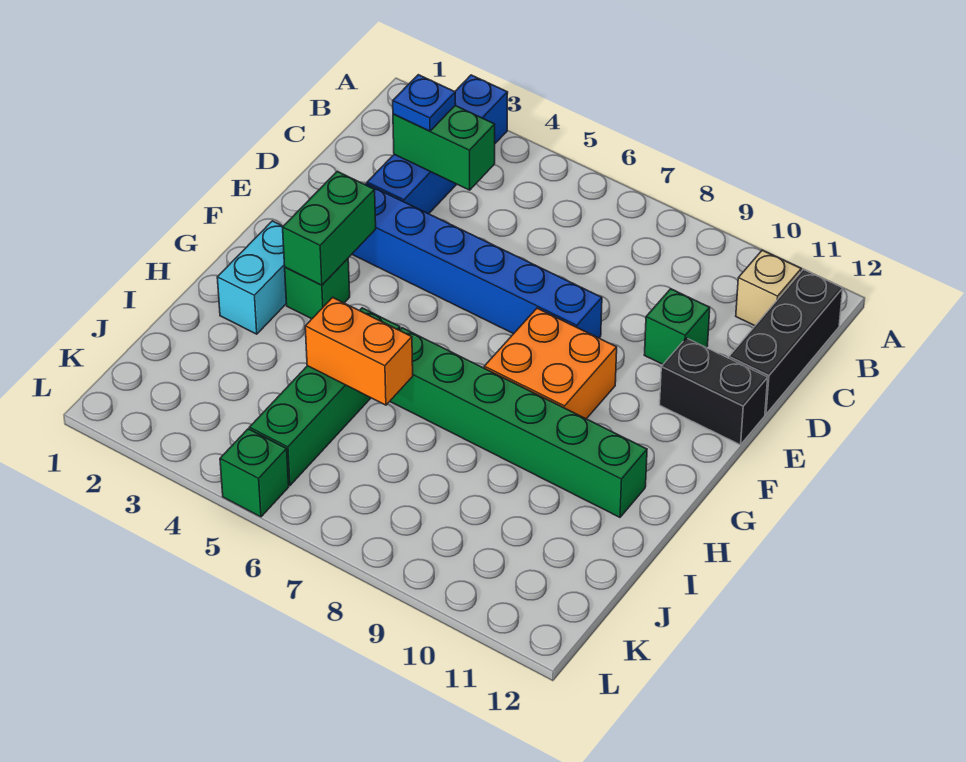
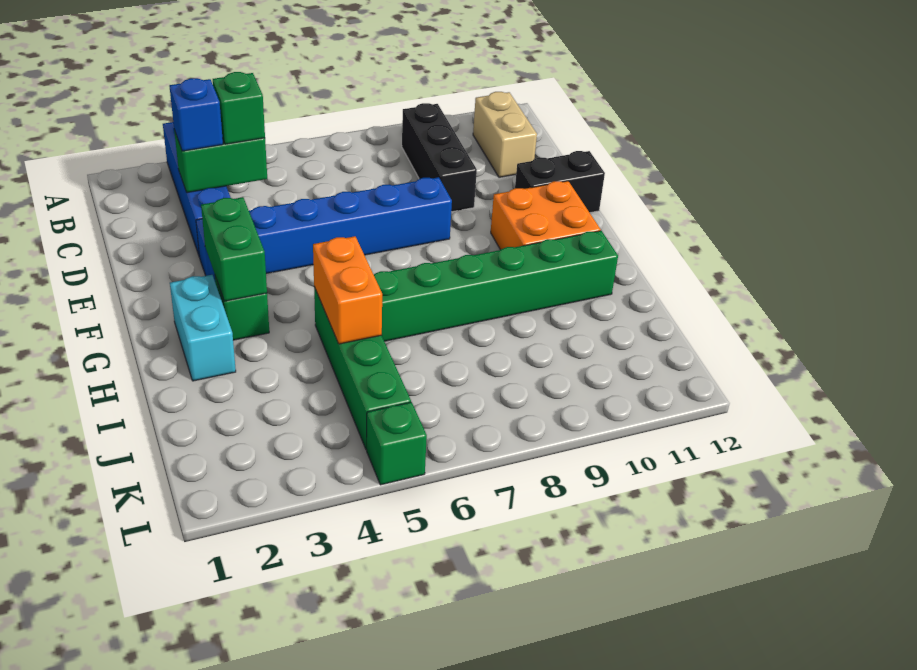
tan brick B11 level 1 -> tan brick B11:C11 level 1
black brick B12:D12 level 1 -> black brick B9:D9 level 1
blue plate C3 level 3 -> blue brick C3 level 3
green brick D10 level 1 -> green brick C4 level 3
orange brick F8:G9 level 1 -> orange brick F10:G11 level 1
orange brick I5:I6 level 2 -> orange brick H5:I5 level 2

